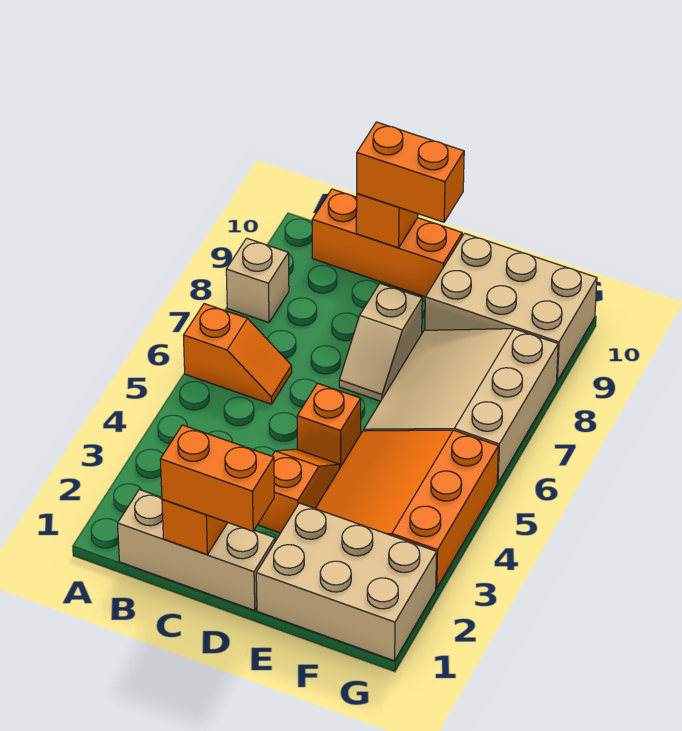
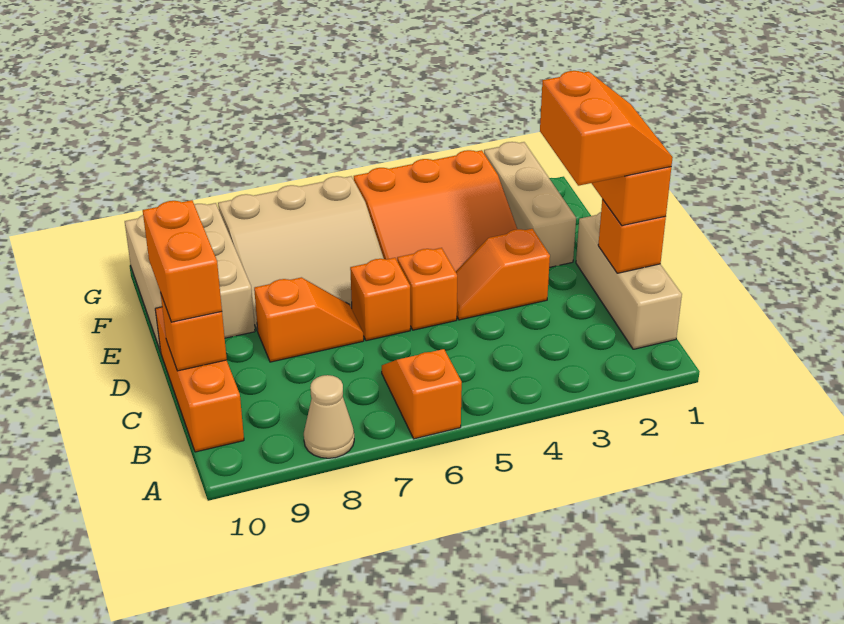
tan brick A8 level 1 -> tan cone A8 level 1
none -> orange slope C1:D2 level 4 top 2
none -> orange brick D6 level 1
tan slope D7:D8 level 1 top 8 -> orange slope D7:D8 level 1 top 8
tan brick E1:G2 level 1 -> tan brick E2:G2 level 1

